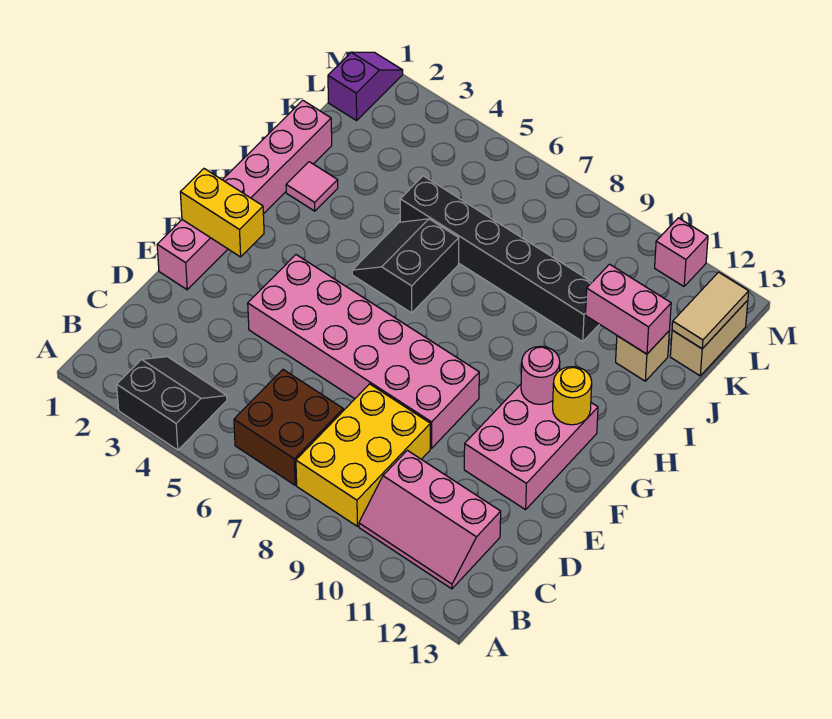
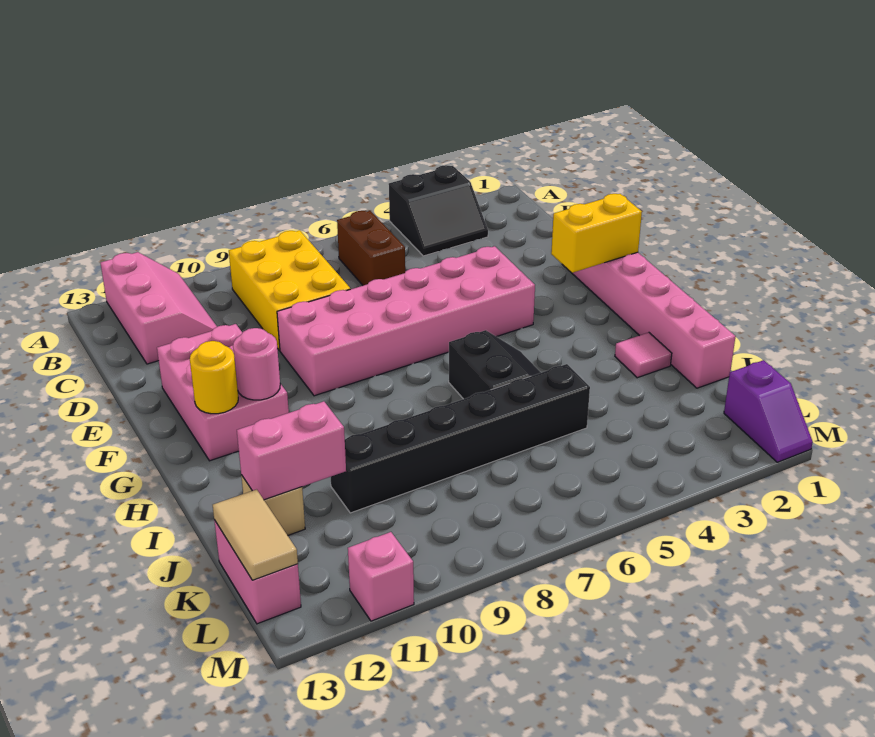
brown brick B6:C7 level 1 -> brown brick B6:C6 level 1
pink slope B10:C12 level 1 top C -> pink slope A11:C12 level 1 top 12
tan brick K13:L13 level 1 -> pink brick K13:L13 level 1

